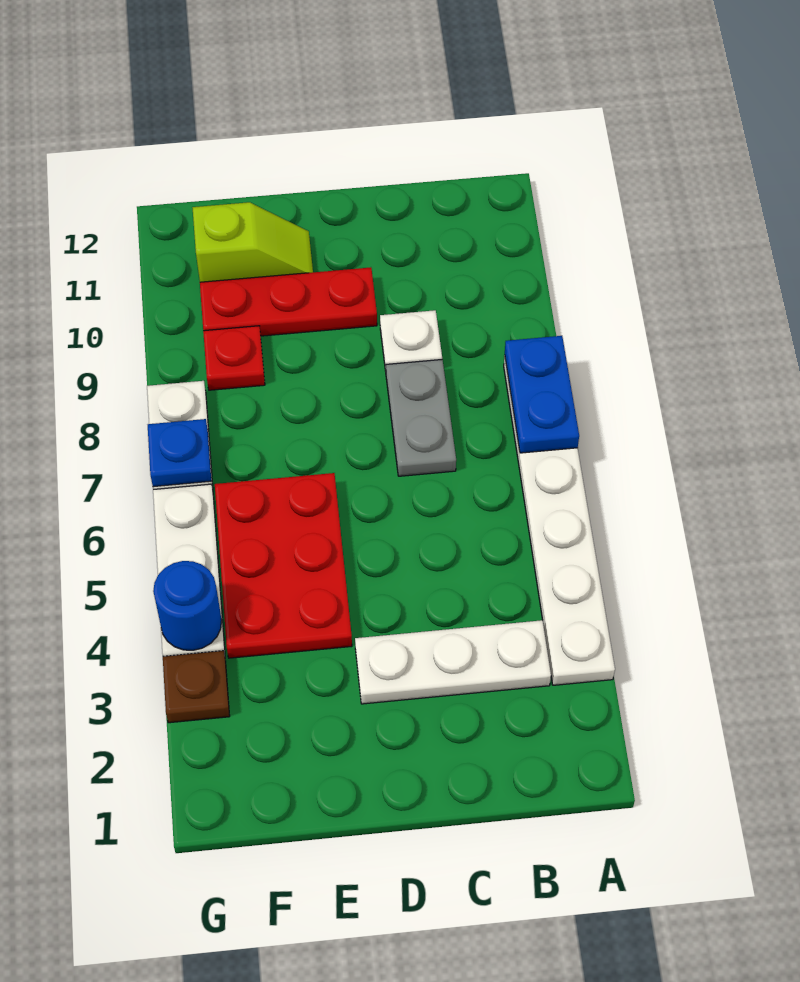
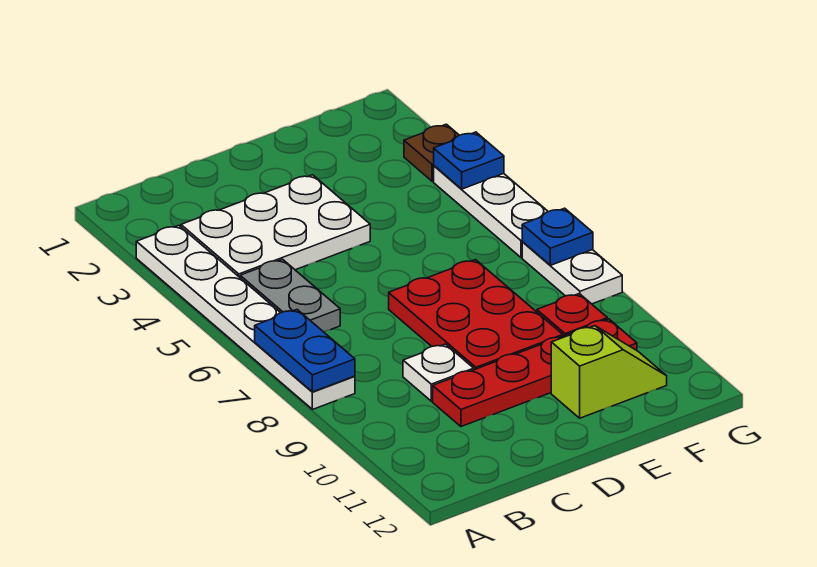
white plate B3:D3 level 1 -> white plate B3:D4 level 1
grey plate C7:C8 level 1 -> grey plate B5:B6 level 1
red plate D10:F10 level 1 -> red plate C10:F10 level 1
red plate E4:F6 level 1 -> red plate D7:E9 level 1
lime slope E11:F11 level 1 top F -> lime slope E11:F11 level 1 top E
blue round brick G4 level 2 -> blue plate G4 level 2

